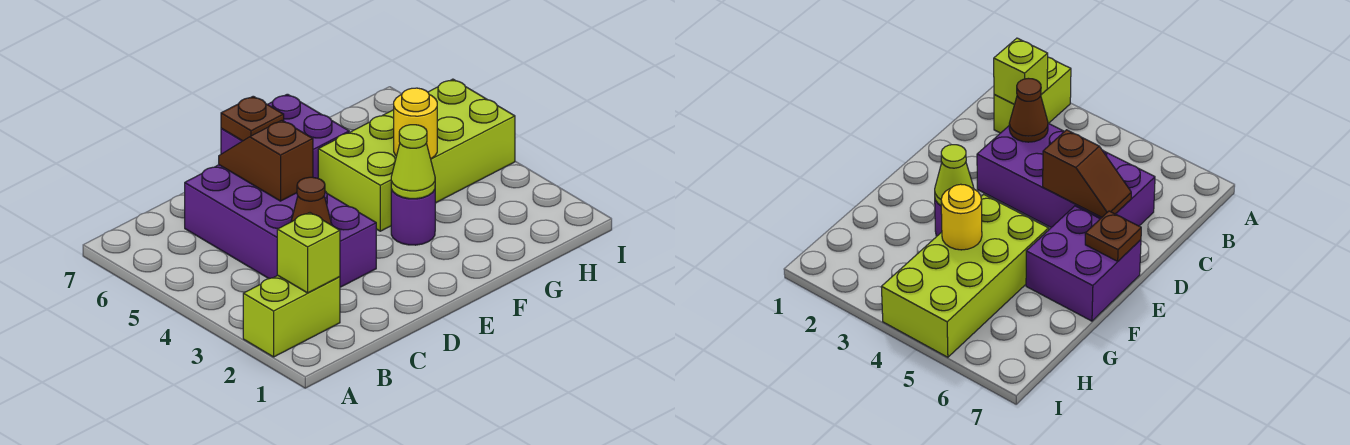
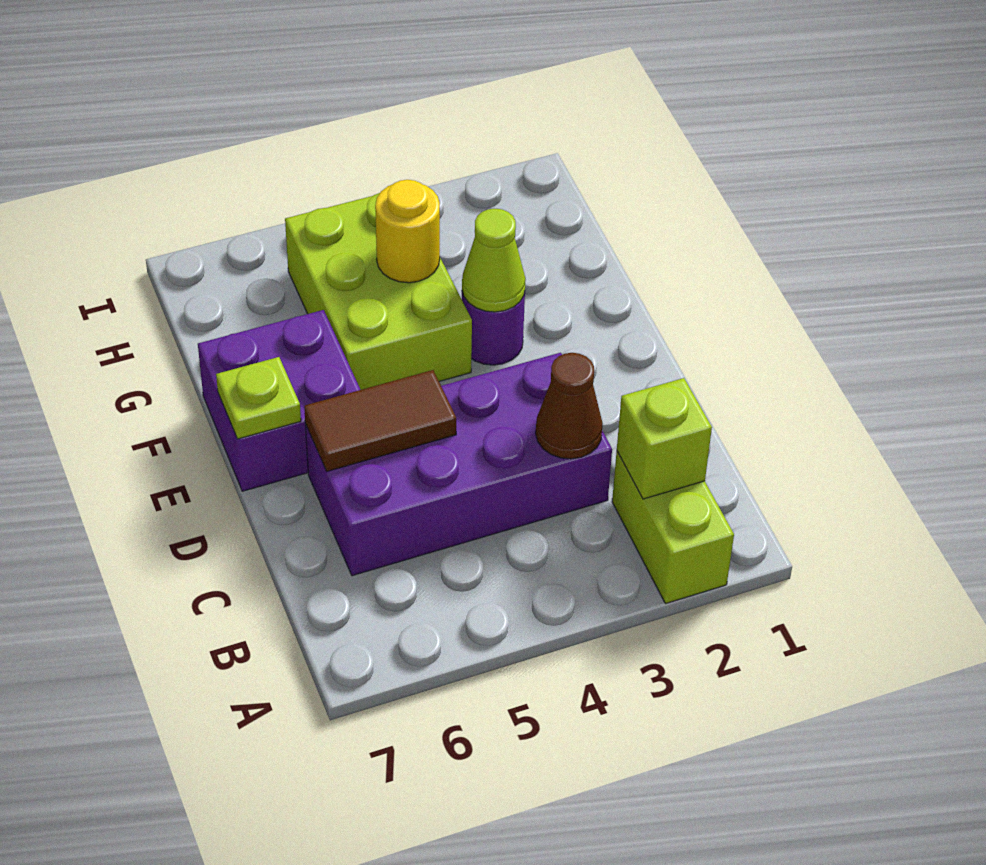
brown slope D5:D6 level 2 top 5 -> brown tile D5:D6 level 2
brown plate E7 level 2 -> lime plate E7 level 2
lime brick F4:I5 level 1 -> lime brick F4:H5 level 1

